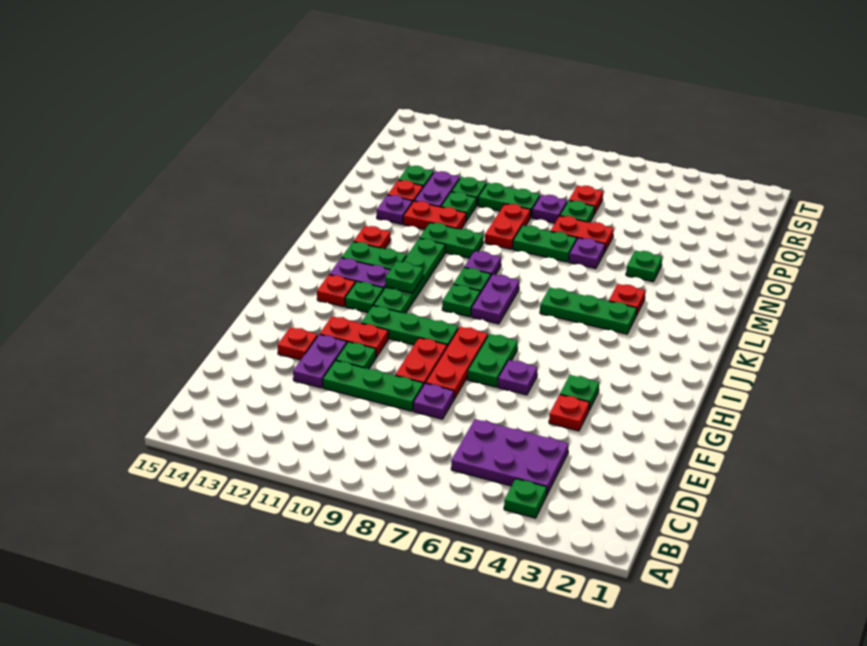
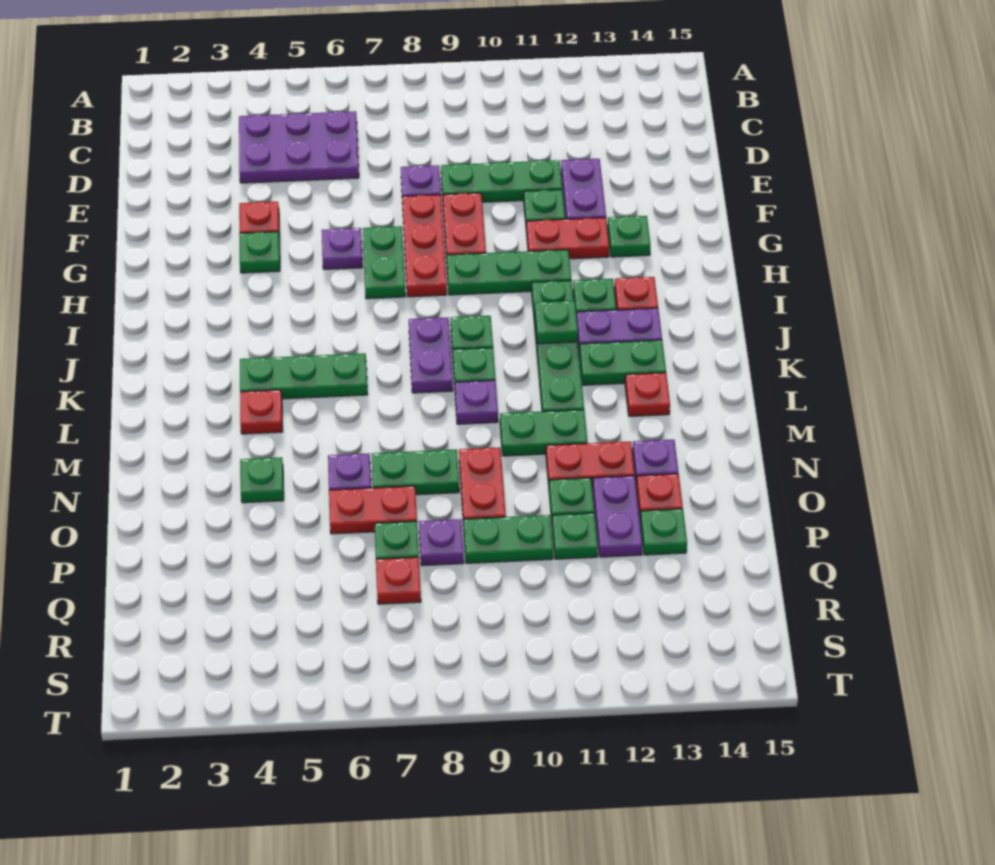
green plate B4 level 1 -> green plate G13 level 1
red plate F13 level 1 -> none

